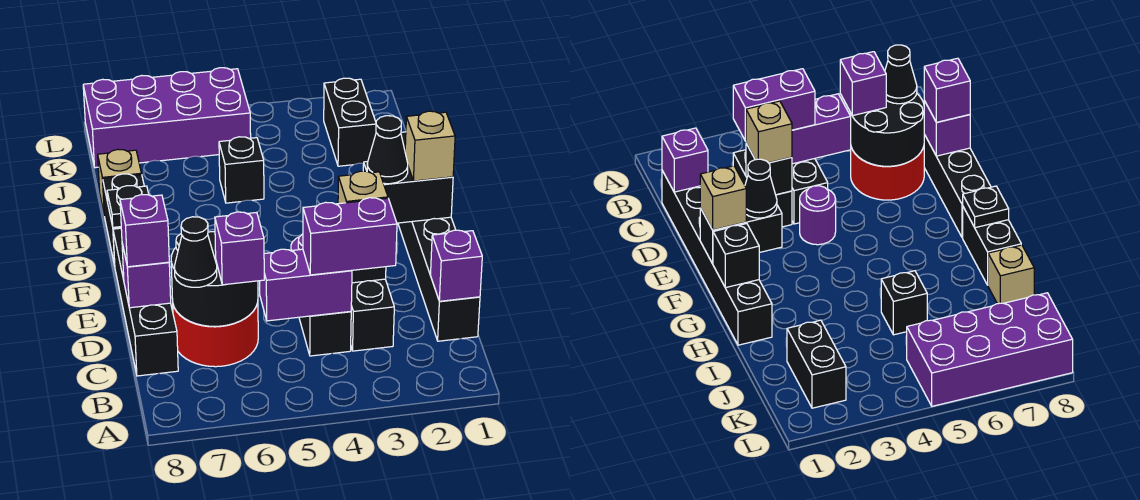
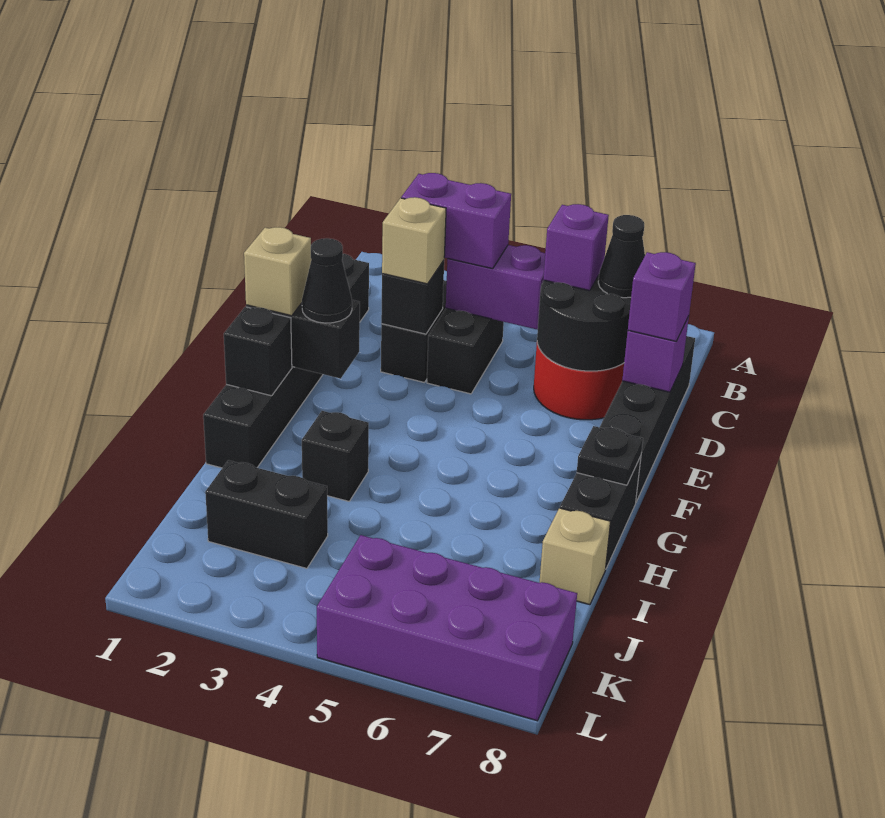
purple brick C1 level 2 -> none
purple round brick E4 level 1 -> none
black brick I5 level 1 -> black brick H3 level 1
black brick J2:K2 level 1 -> black brick J2:J3 level 1

